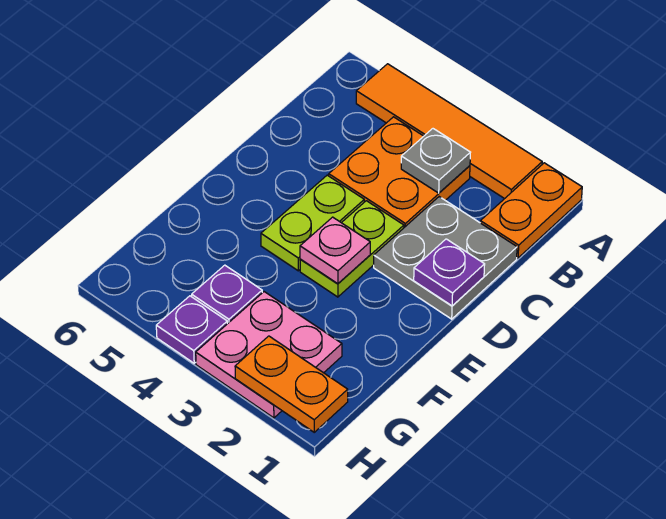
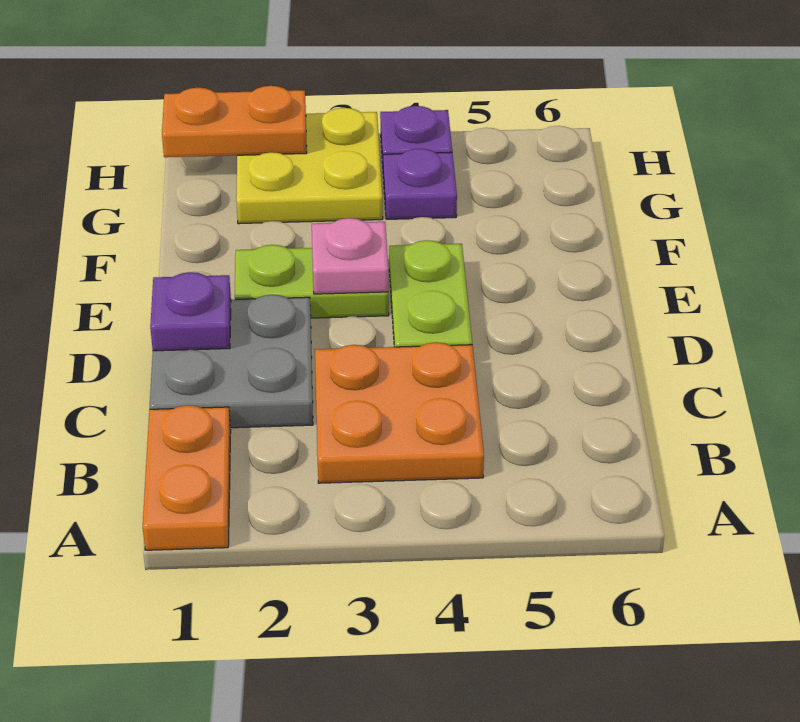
orange tile A2:A5 level 1 -> none
grey plate B3 level 2 -> none
lime plate D3:E3 level 1 -> lime plate E2:E3 level 1
pink plate G2:H3 level 1 -> yellow plate G2:H3 level 1

